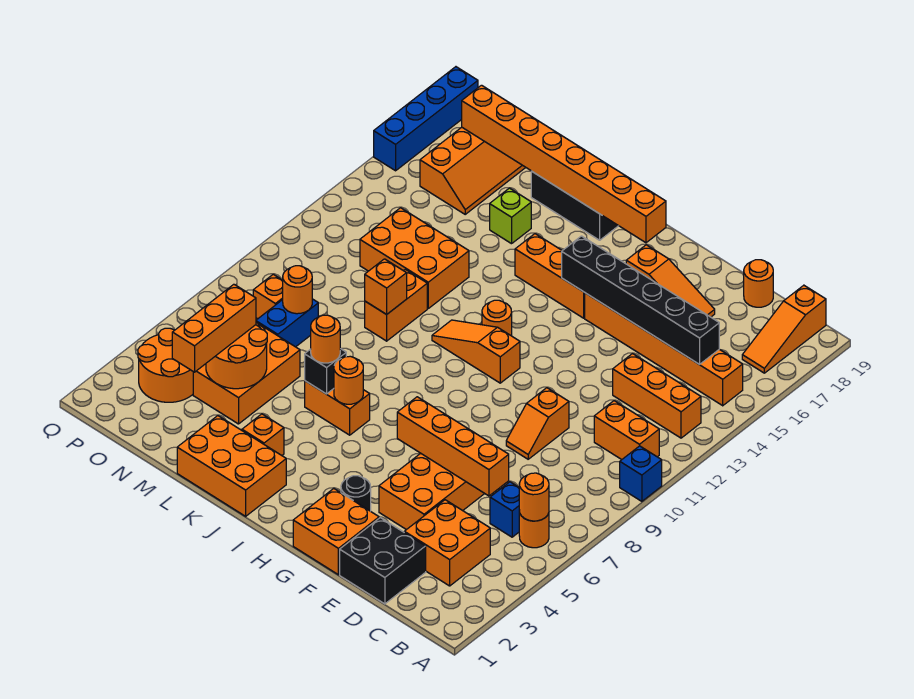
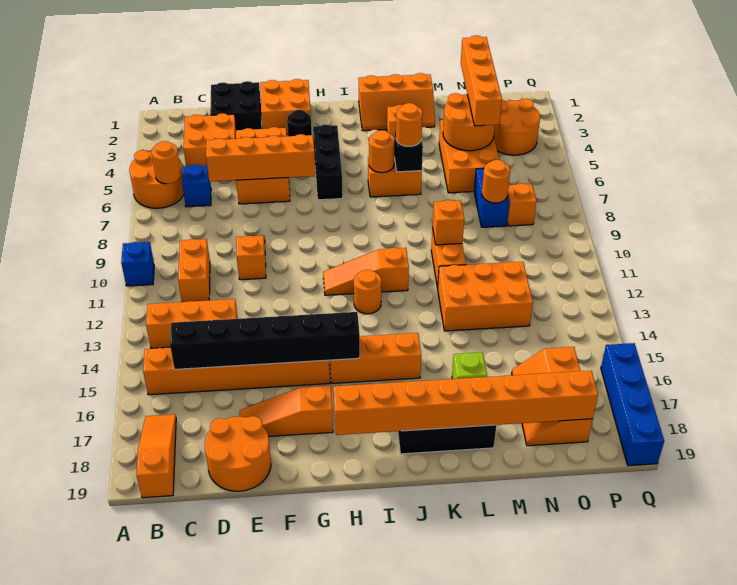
orange round brick B6 level 1 -> orange round brick A5:B6 level 1
orange brick B11:C11 level 1 -> orange brick C10:C11 level 1
orange round brick D19 level 1 -> orange round brick D18:E19 level 1
none -> black brick H4:H6 level 1
orange slope H11:J11 level 1 top H -> orange slope H11:J11 level 1 top J
orange brick J1:L2 level 1 -> orange slope J1:L2 level 1 top 1
orange brick N3:N5 level 3 -> orange brick N2:N5 level 3

